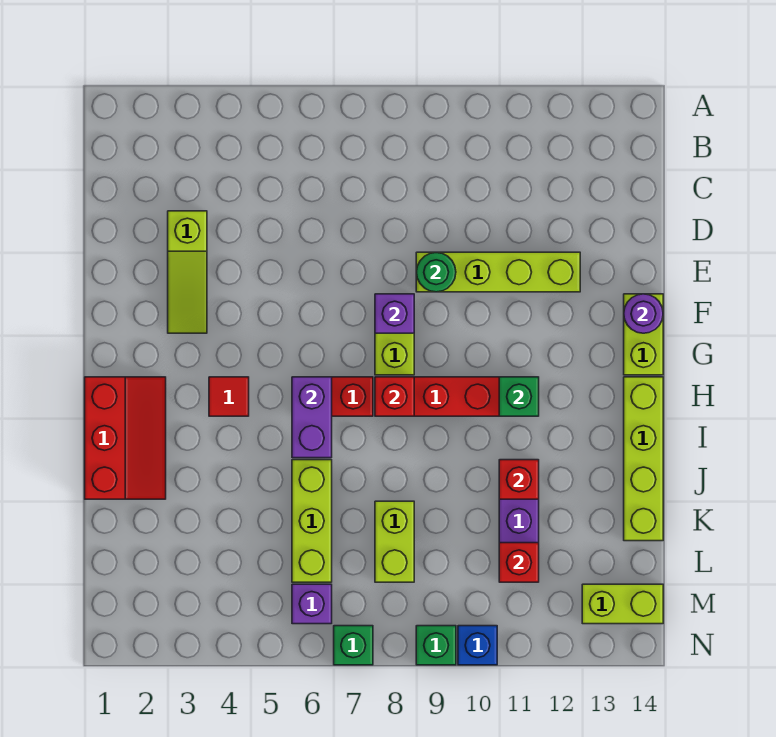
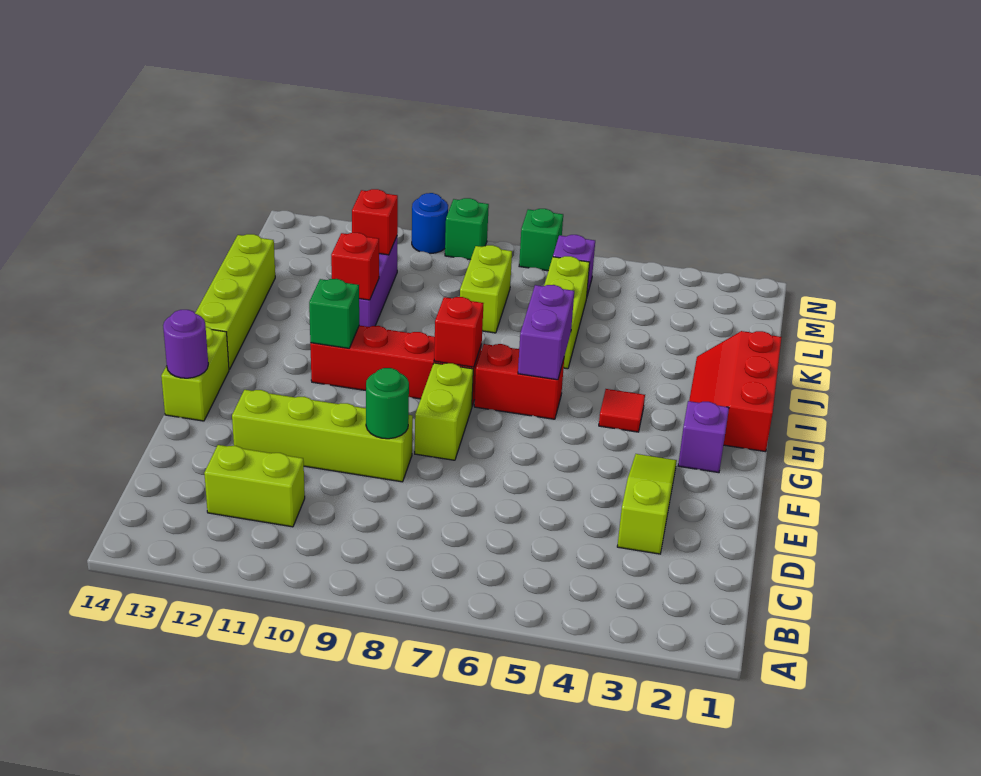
purple brick F8 level 2 -> purple brick G2 level 1
lime brick M13:M14 level 1 -> lime brick C11:C12 level 1
blue brick N10 level 1 -> blue round brick N10 level 1

